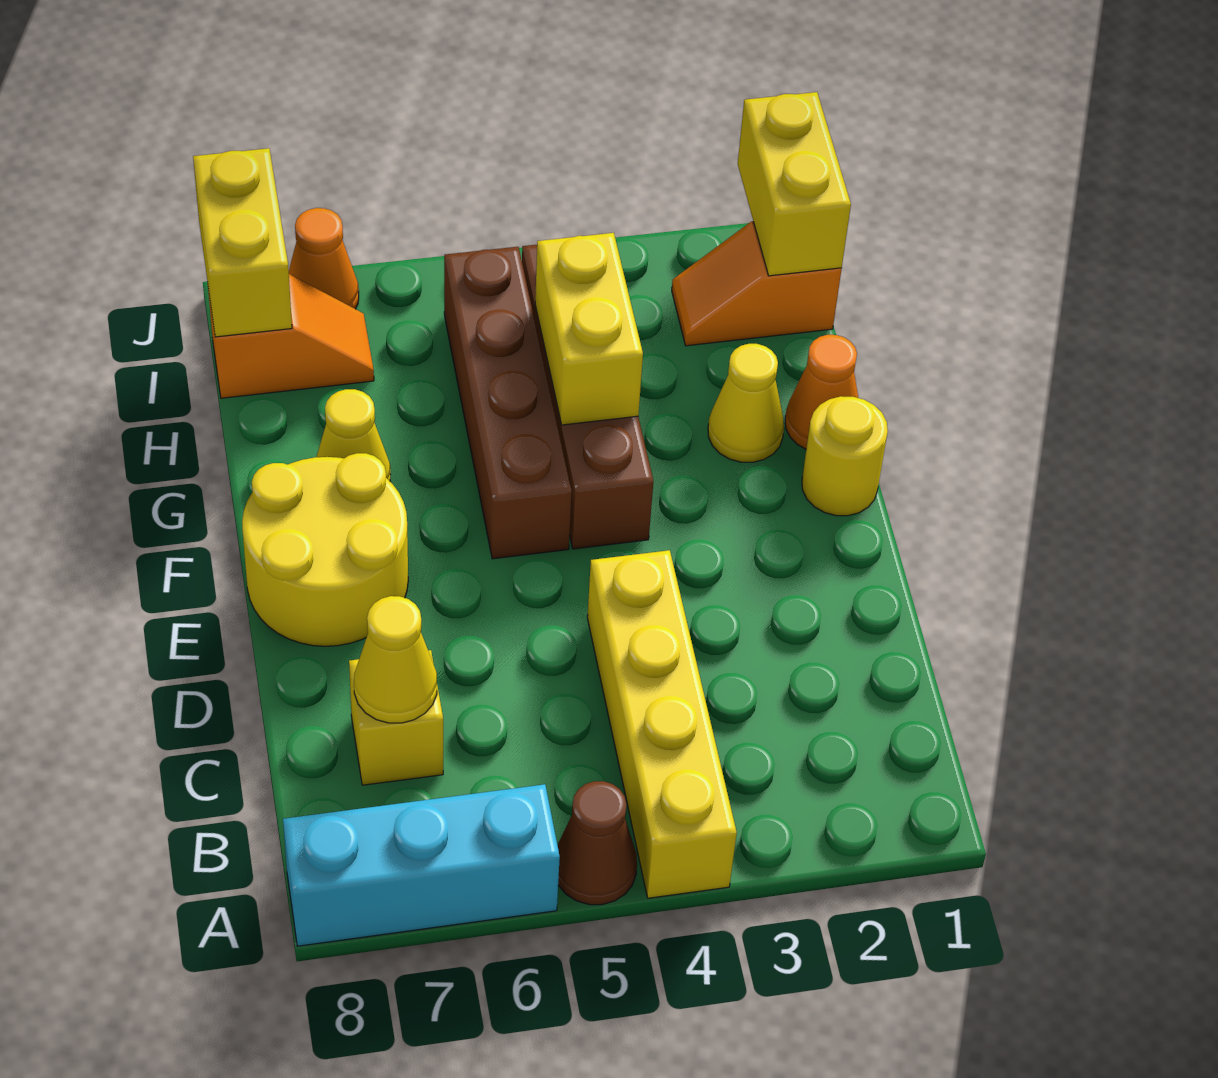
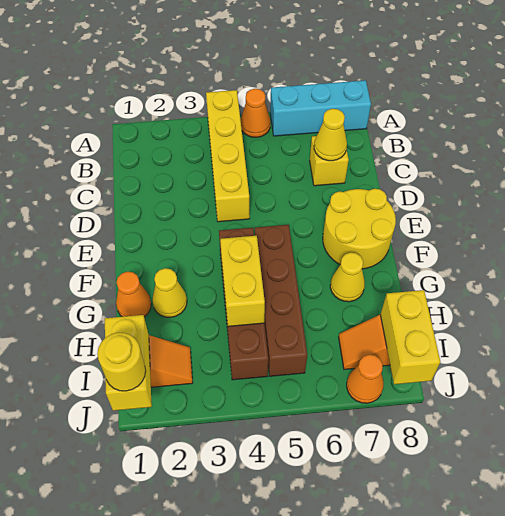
brown cone A5 level 1 -> orange cone A5 level 1
yellow round brick F1 level 1 -> yellow round brick J1 level 3

